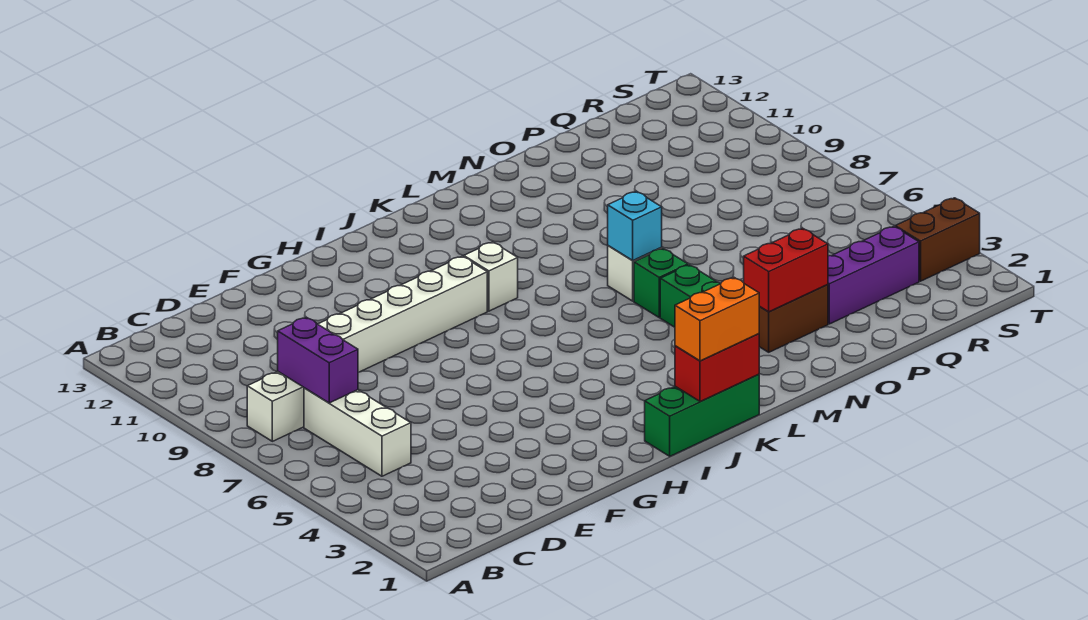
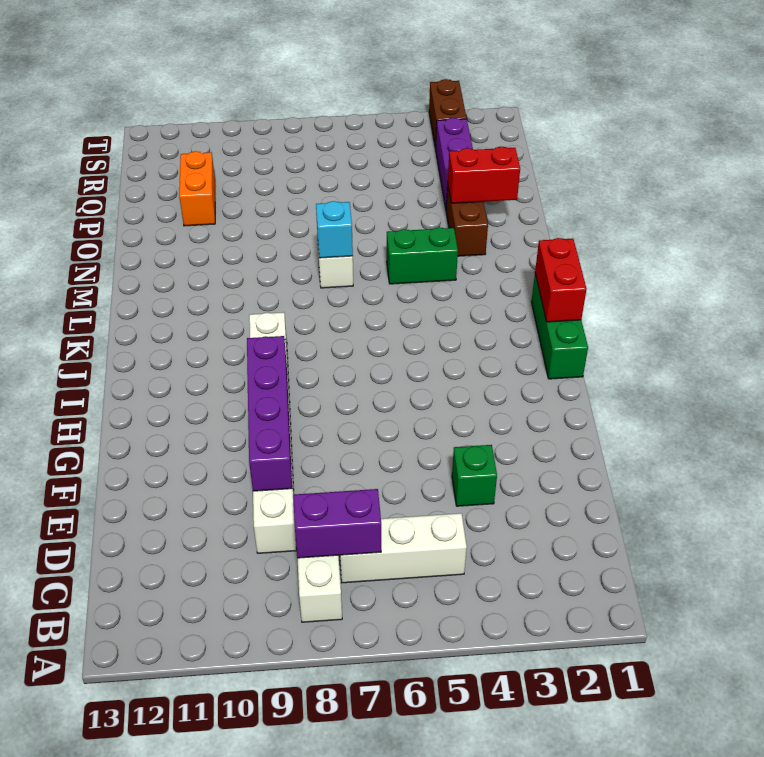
none -> purple brick E9:H9 level 2
orange brick J1:K1 level 3 -> orange brick P11:Q11 level 1
green brick M6 level 1 -> green brick E4 level 1
red brick N3:O3 level 2 -> red brick O2:O3 level 2

